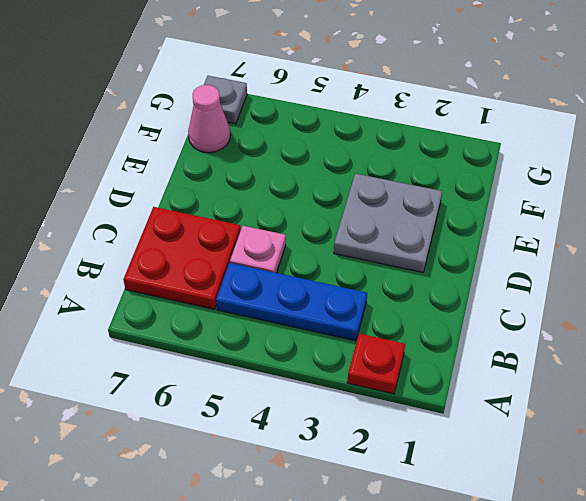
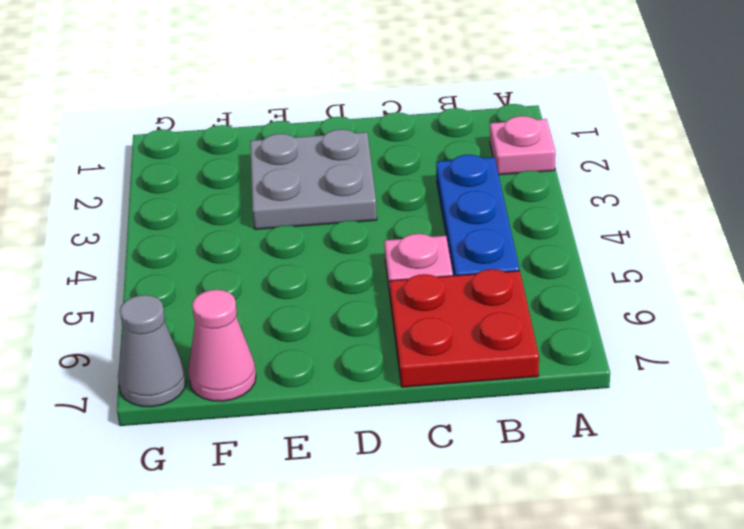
red plate A2 level 1 -> pink plate A2 level 1
grey plate G7 level 1 -> grey cone G7 level 1

